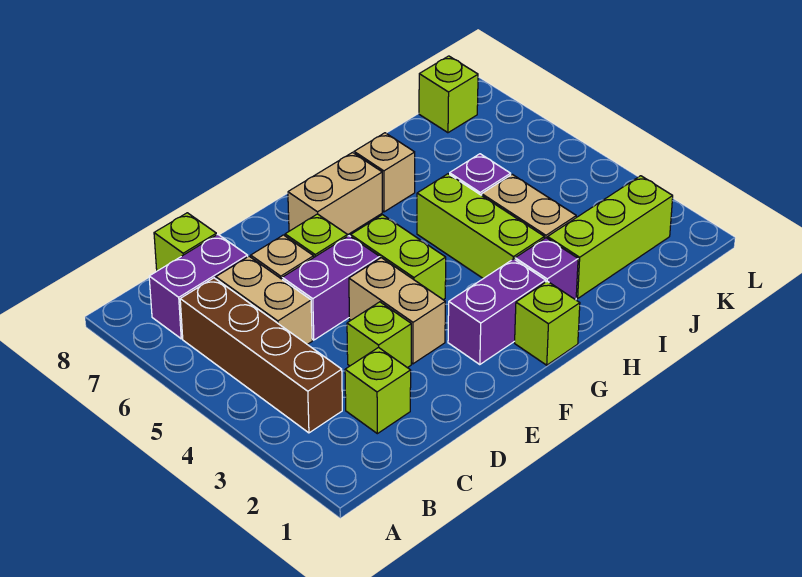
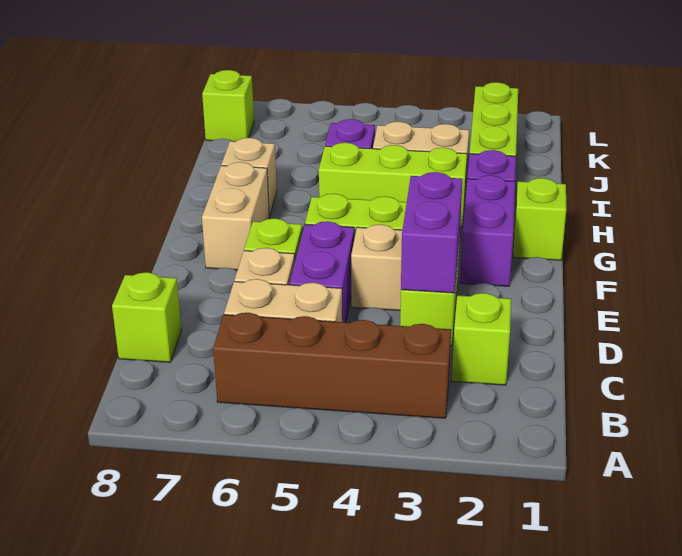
purple brick B7:C7 level 1 -> purple brick D3:E3 level 2

